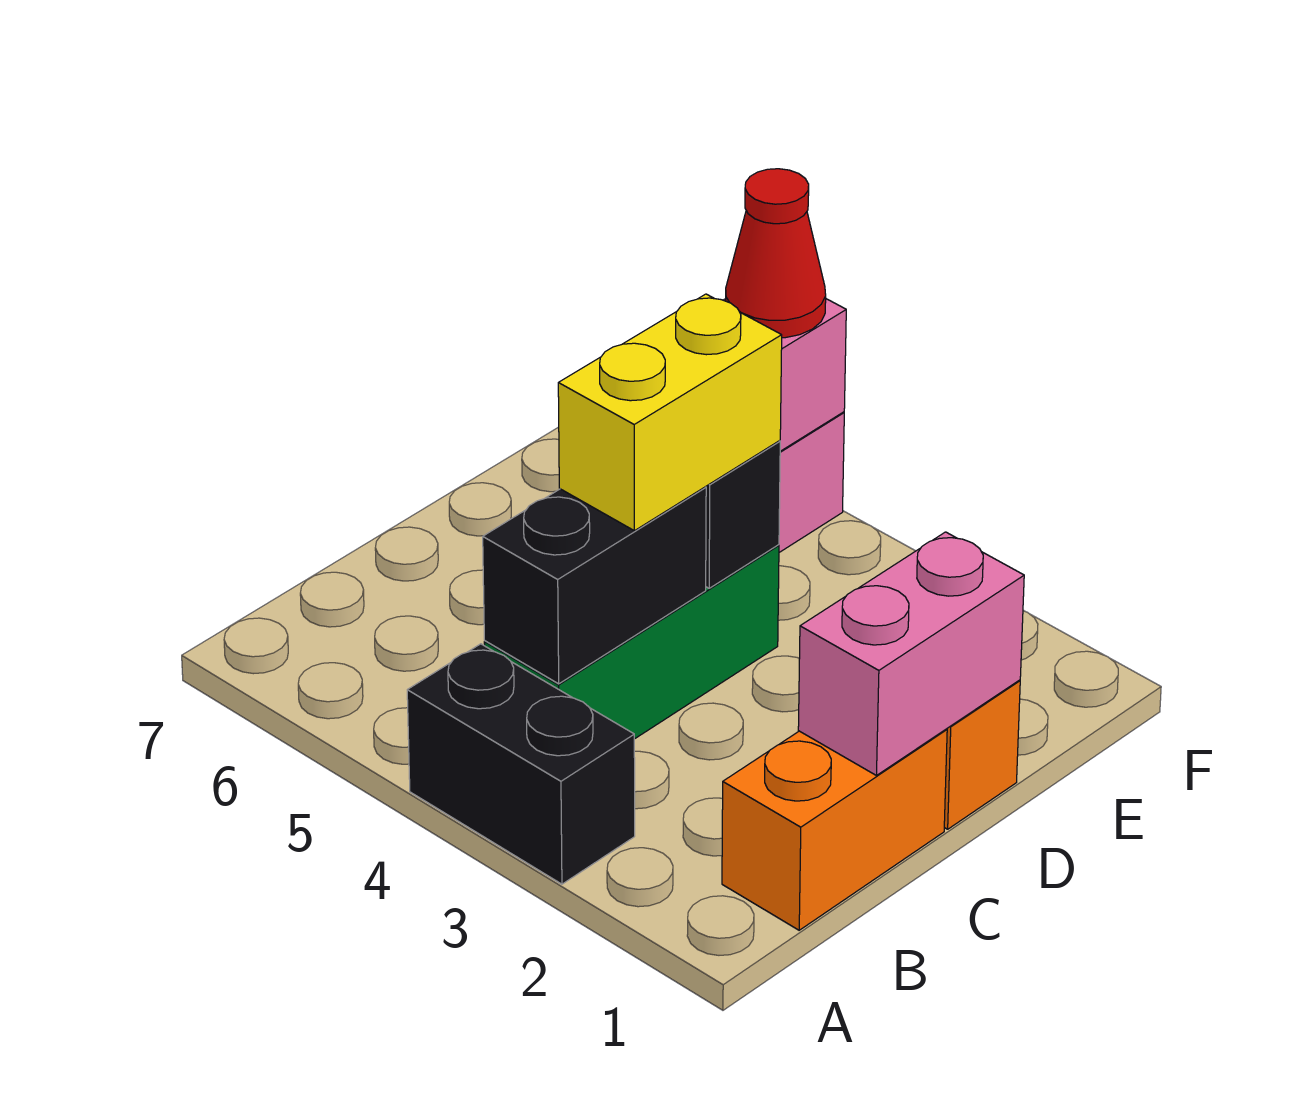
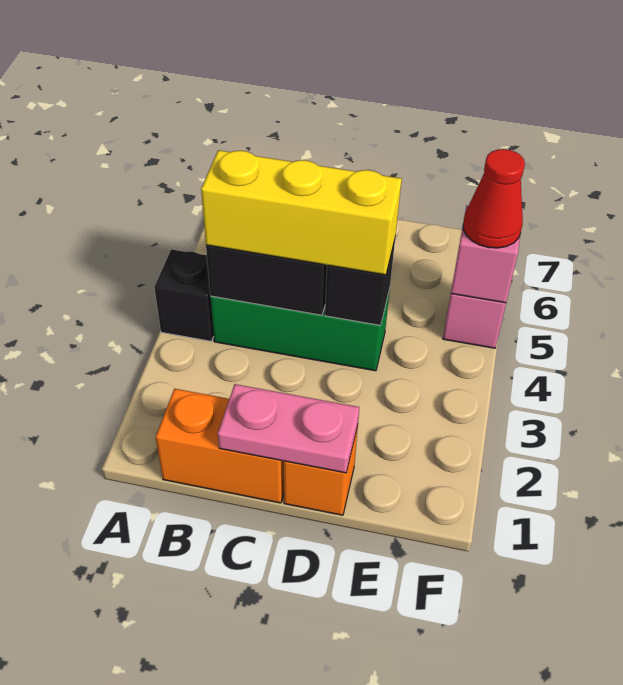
black brick A3:A4 level 1 -> black brick A4 level 1
pink brick C1:D1 level 2 -> pink plate C1:D1 level 2
yellow brick C4:D4 level 3 -> yellow brick B4:D4 level 3

